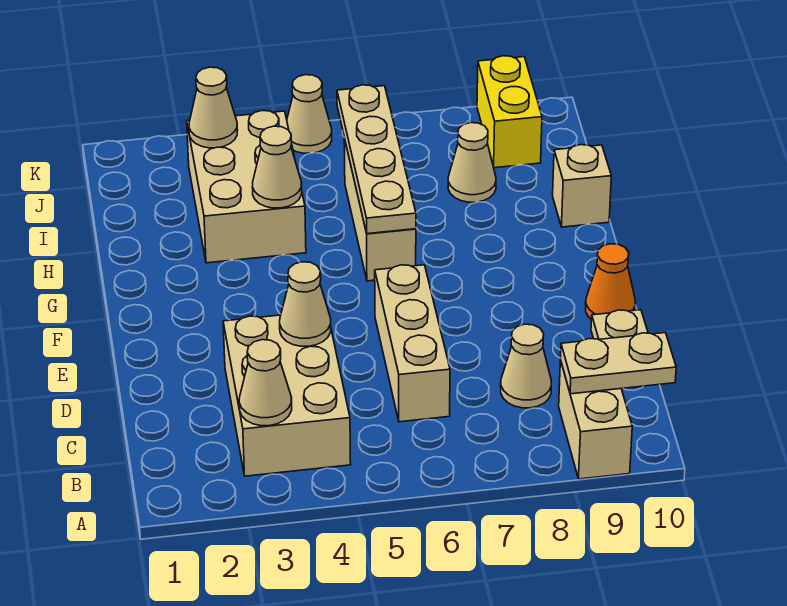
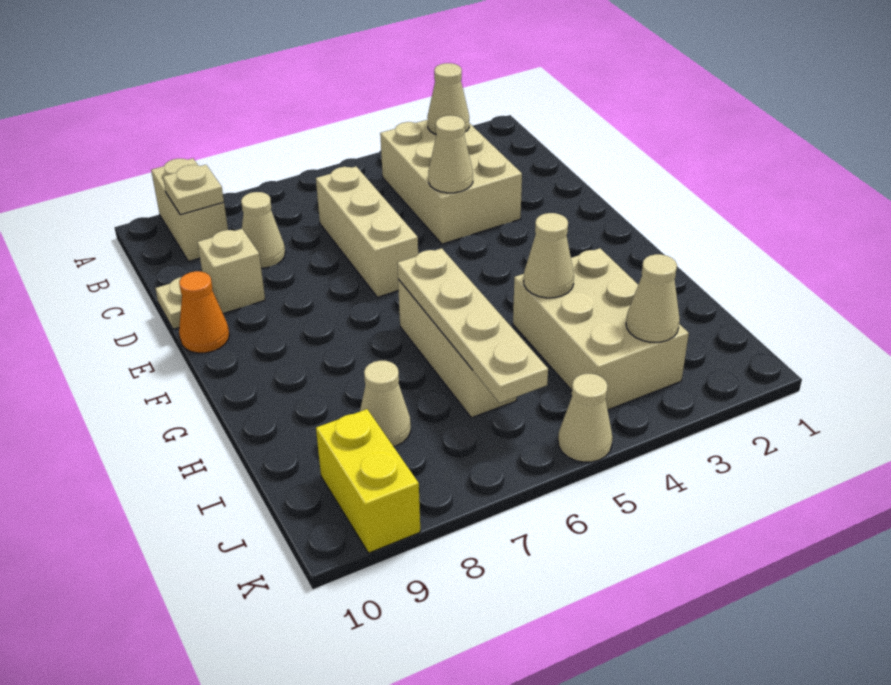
tan plate B9:B10 level 2 -> tan plate B9 level 2
tan brick H10 level 1 -> tan brick D9 level 1

